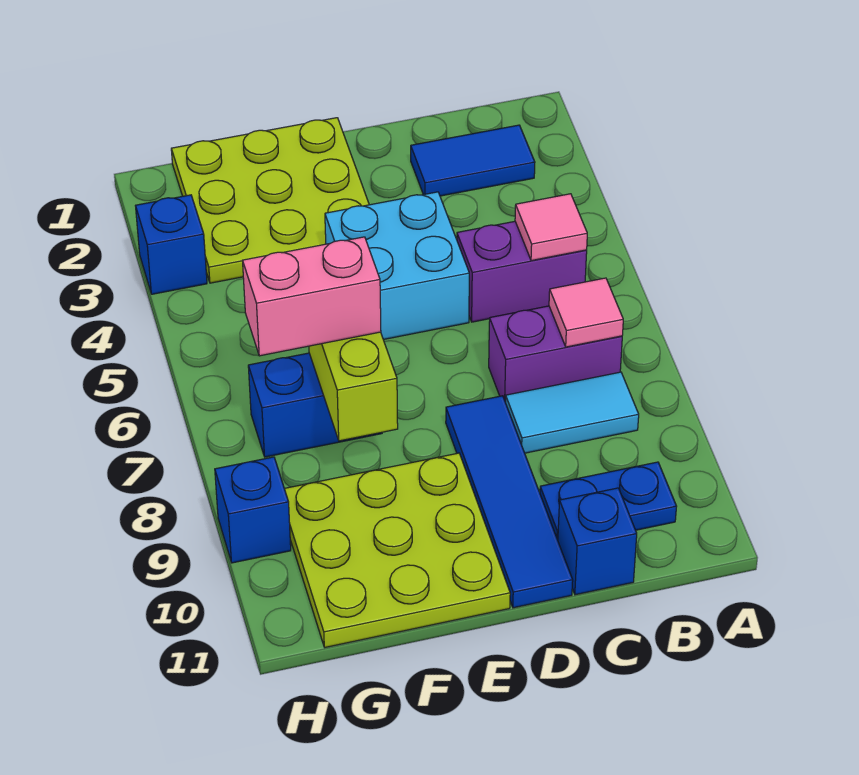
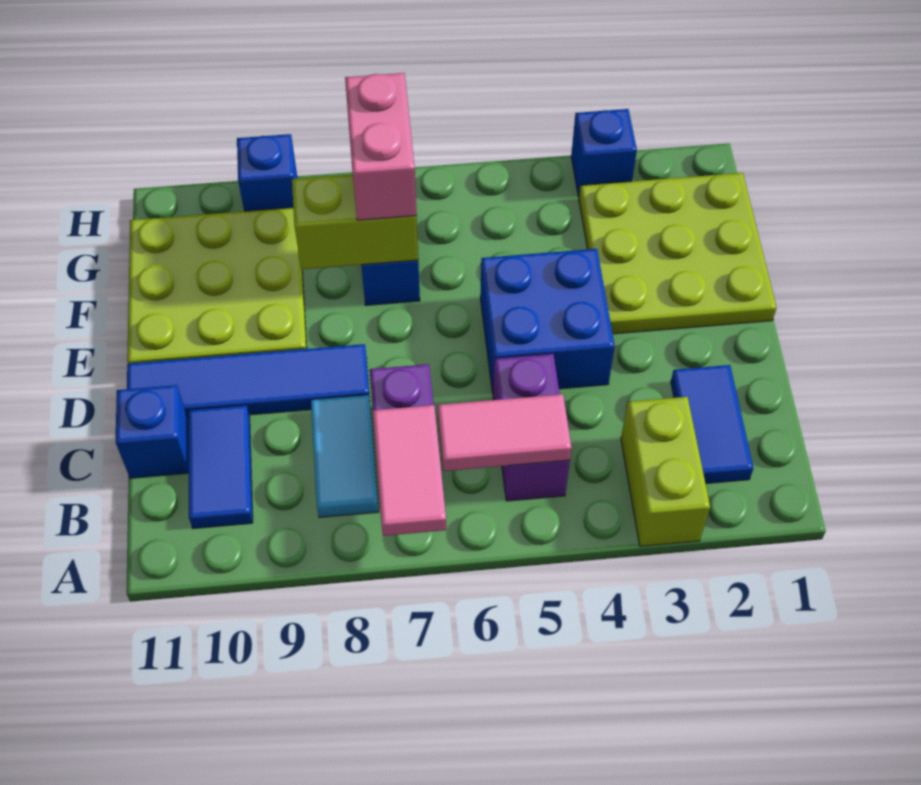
none -> lime brick A3:B3 level 1
pink tile B5 level 2 -> pink tile B5:B6 level 2
pink tile B7 level 2 -> pink tile A7:B7 level 2
blue plate B10:C10 level 1 -> blue tile B10:C10 level 1
cyan brick D4:E5 level 1 -> blue brick D4:E5 level 1

